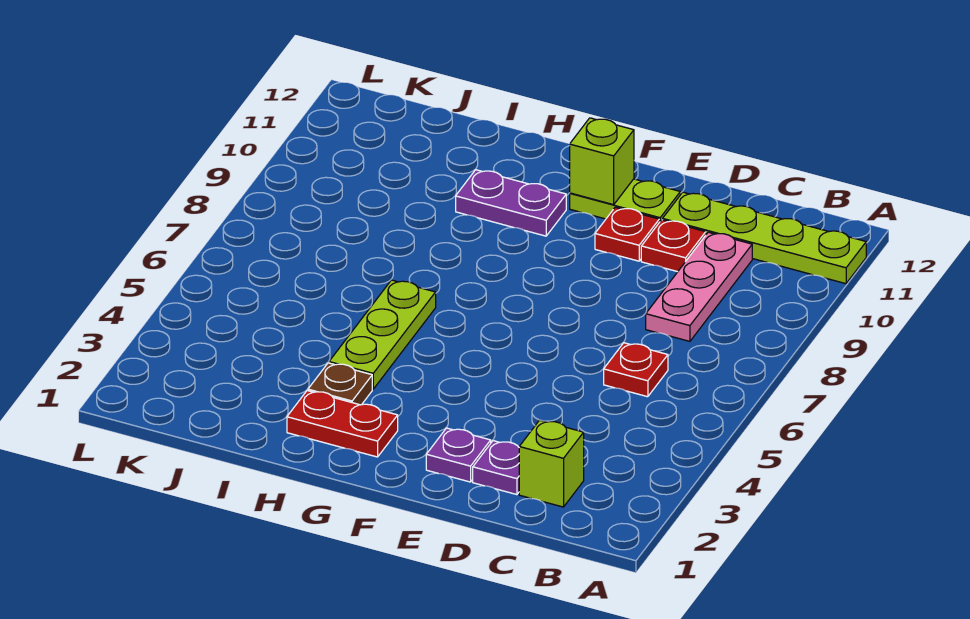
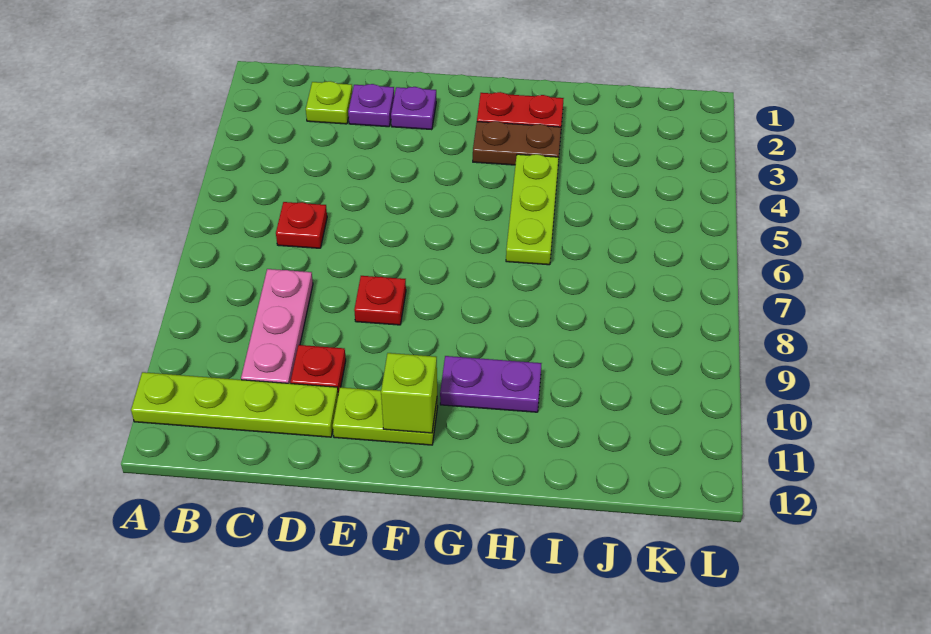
lime brick C2 level 1 -> lime plate C2 level 1
red plate E10 level 1 -> red plate E8 level 1
brown plate H3 level 1 -> brown plate G3:H3 level 1

